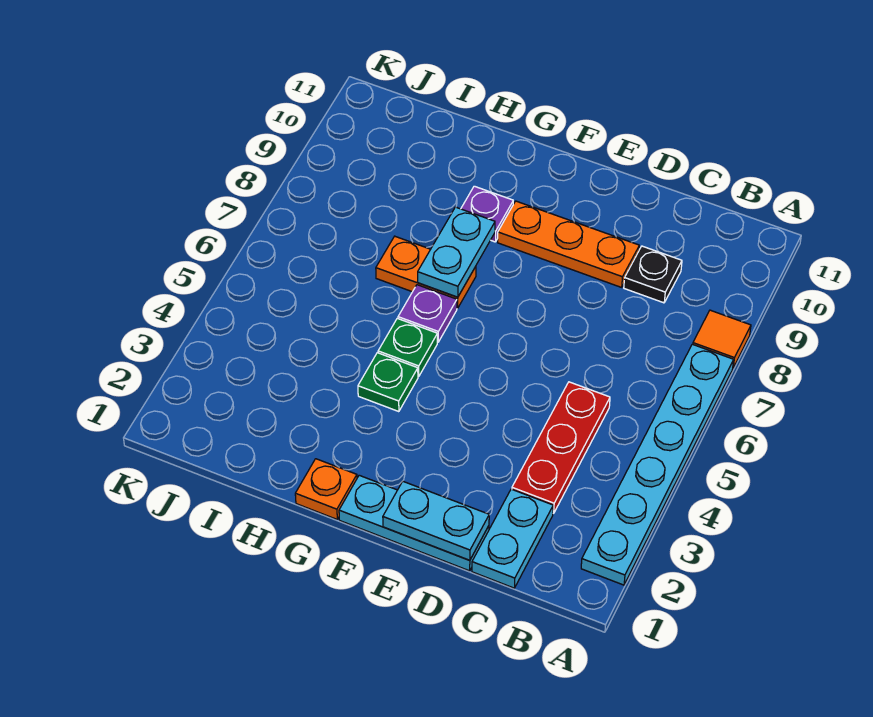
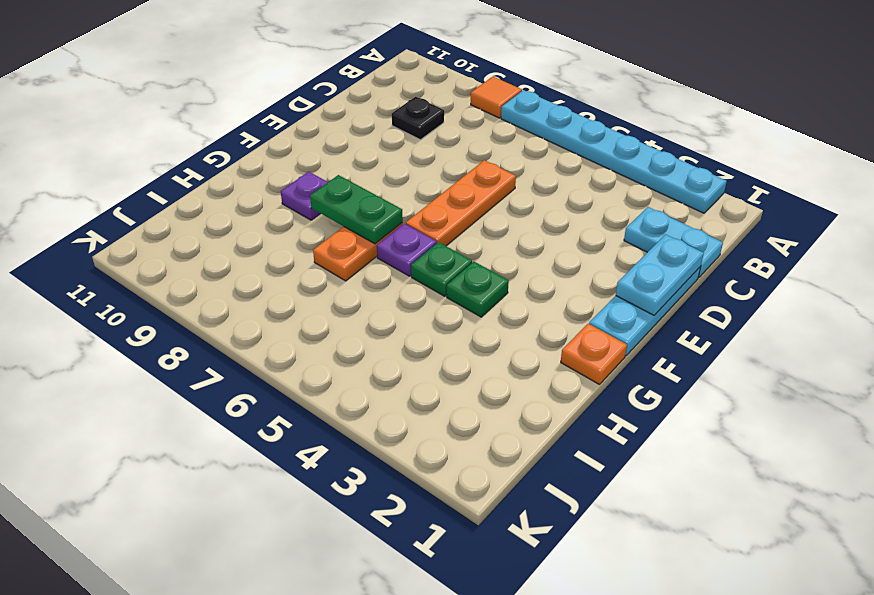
red plate C3:C5 level 1 -> none
orange plate D9:F9 level 1 -> orange plate D6:F6 level 1
cyan plate G7:G8 level 2 -> green plate G7:G8 level 2

